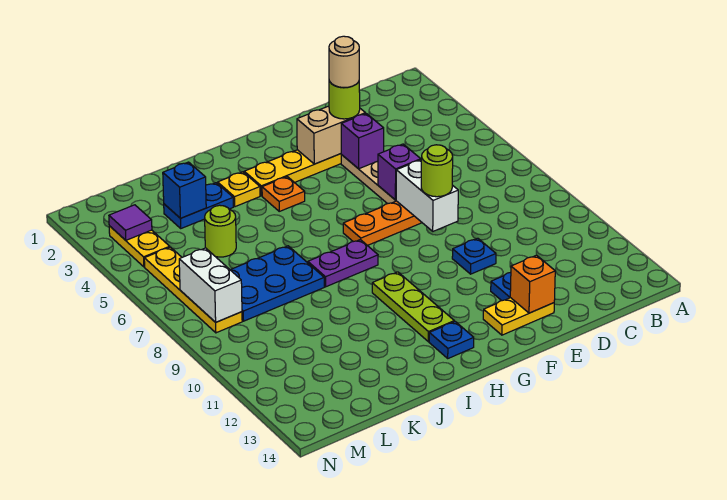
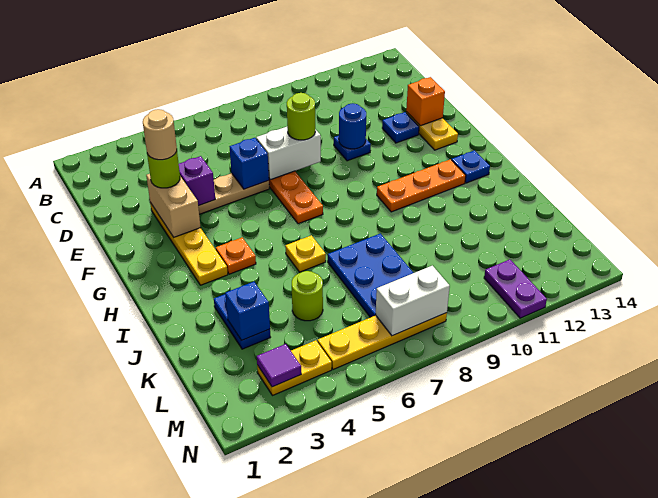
purple brick E6 level 2 -> blue brick E6 level 2
none -> blue round brick E10 level 2
purple plate H8:I8 level 1 -> purple plate M11:N11 level 1
lime plate H10:H12 level 1 -> orange plate H10:H12 level 1
yellow plate I3 level 1 -> yellow plate I6 level 1

